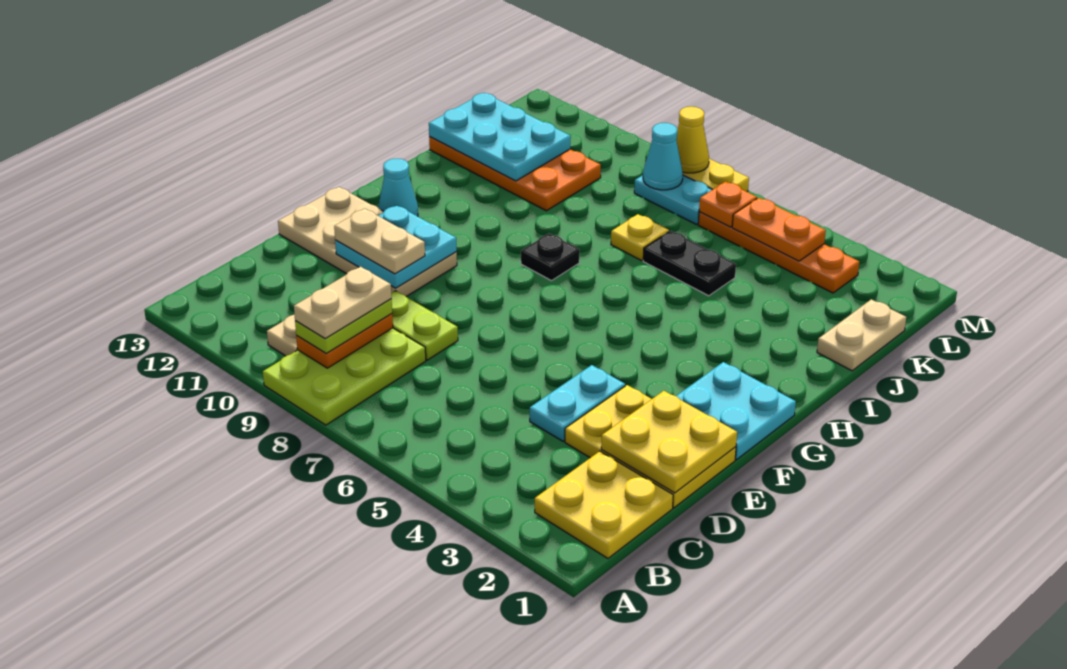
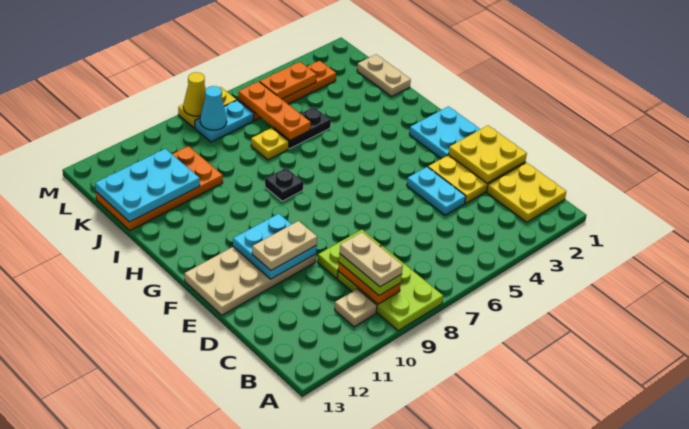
cyan cone G12 level 1 -> none
orange plate L6 level 2 -> orange plate J6:L6 level 2

